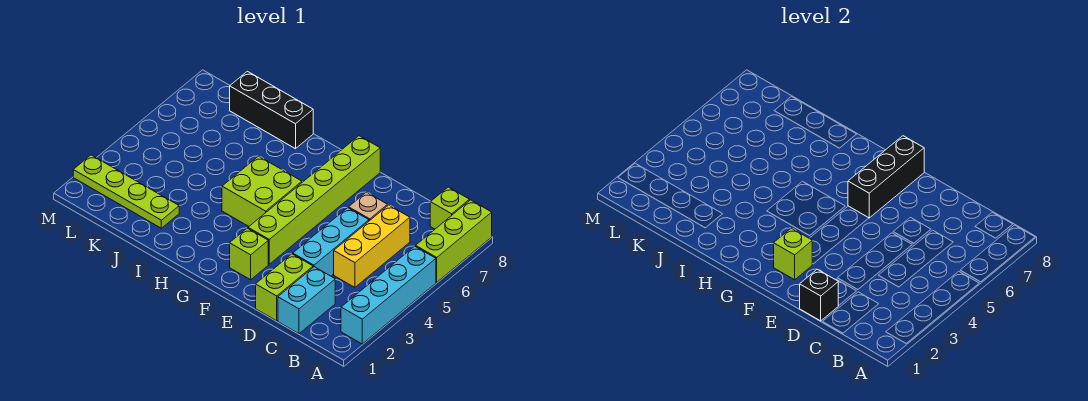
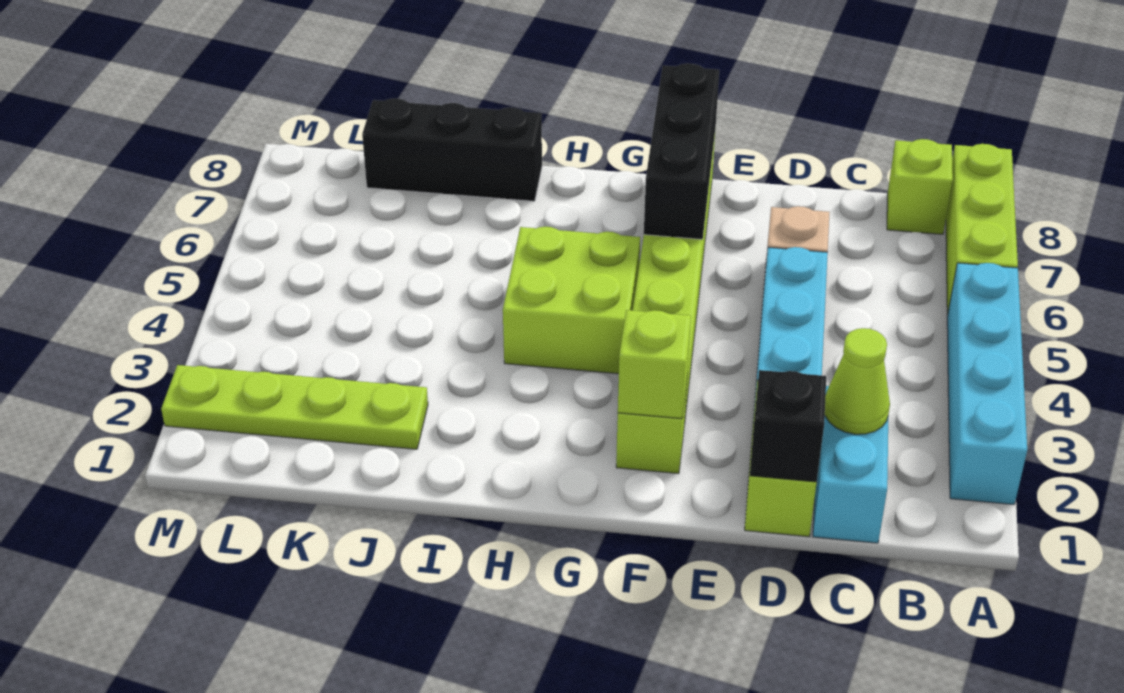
none -> lime cone C2 level 2
yellow brick C4:C6 level 1 -> none

